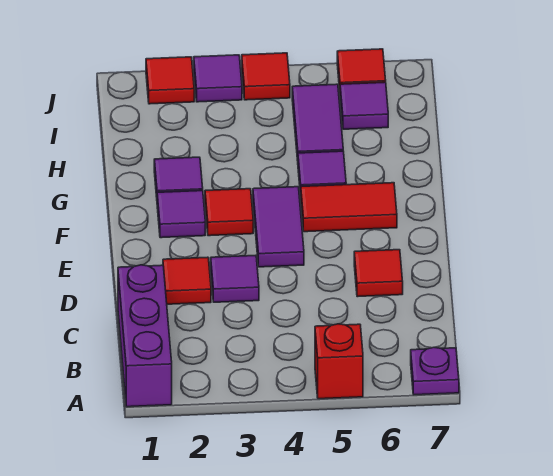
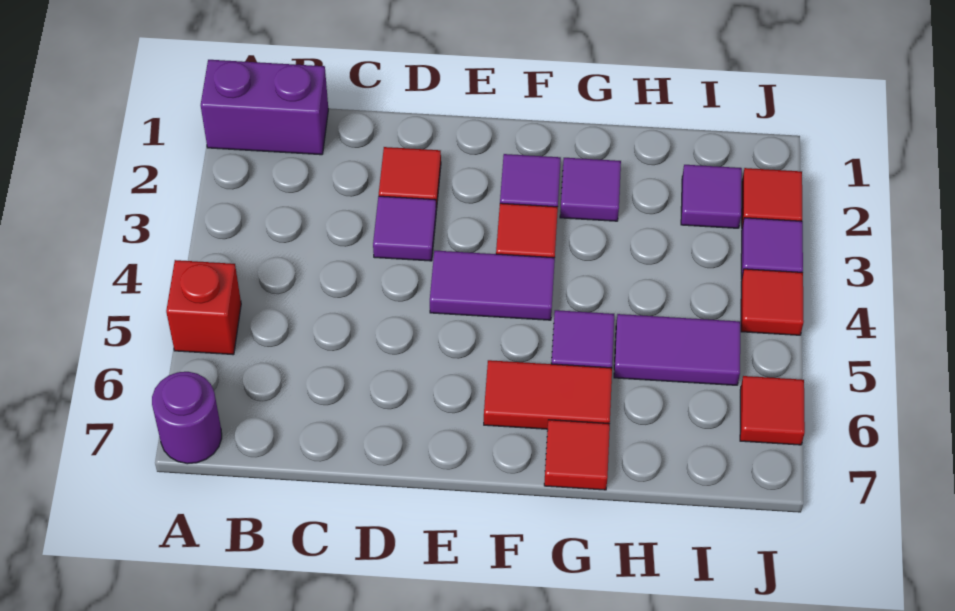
purple brick A1:C1 level 1 -> purple brick A1:B1 level 1
purple plate A7 level 1 -> purple round brick A7 level 1
red tile D6 level 1 -> red tile G7 level 1
red tile F5:F6 level 1 -> red tile F6:G6 level 1
purple tile I6 level 1 -> purple tile I2 level 1

